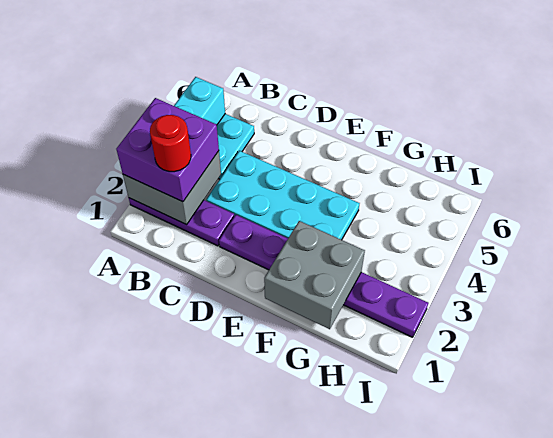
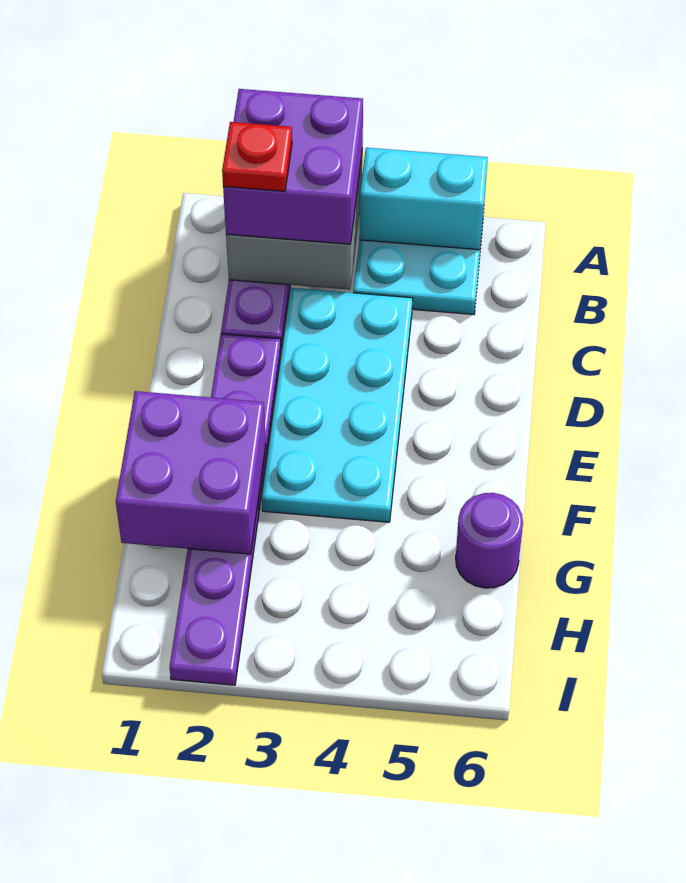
red round brick B2 level 4 -> red plate B2 level 4
grey brick F1:G2 level 2 -> purple brick F1:G2 level 2
none -> purple round brick G6 level 1

